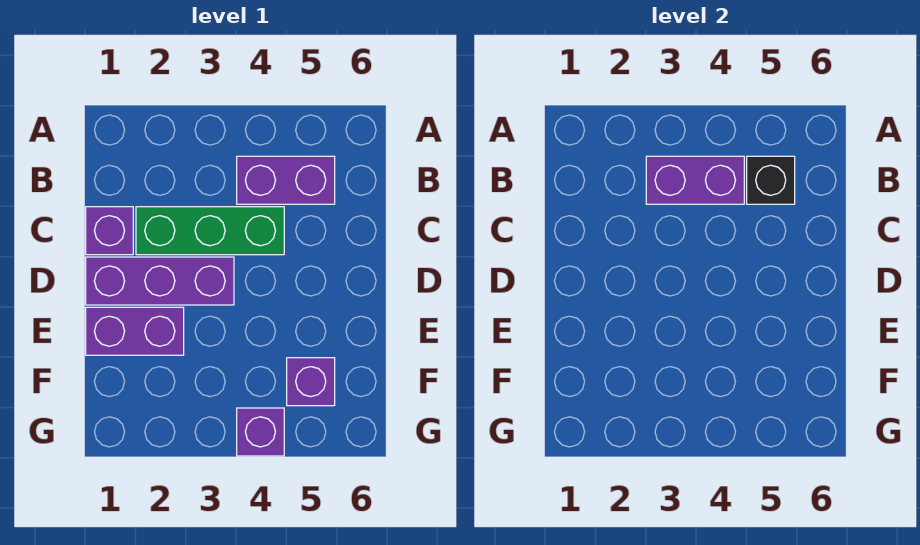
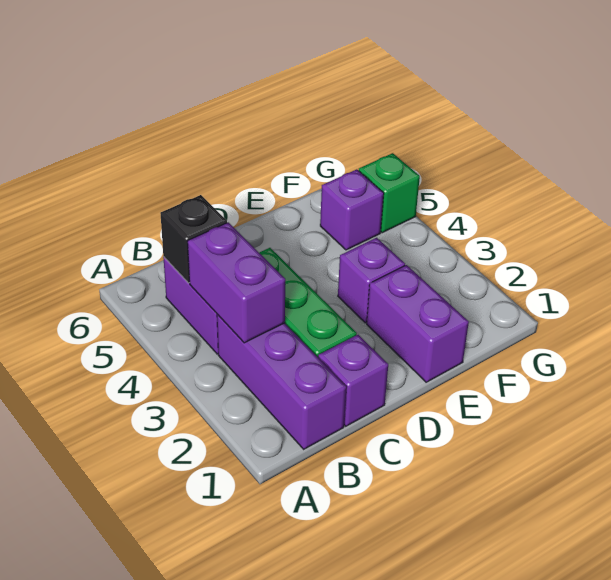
purple brick D1:D3 level 1 -> purple brick B1:B3 level 1
purple brick G4 level 1 -> purple brick E3 level 1
none -> green brick G5 level 1

